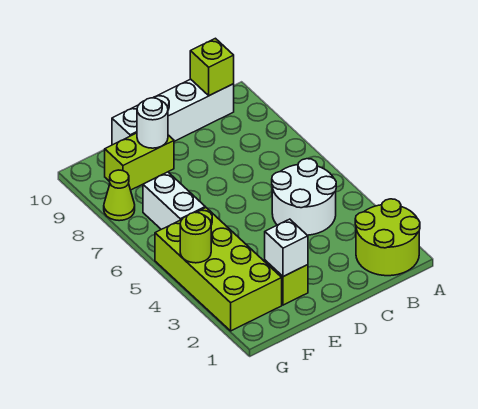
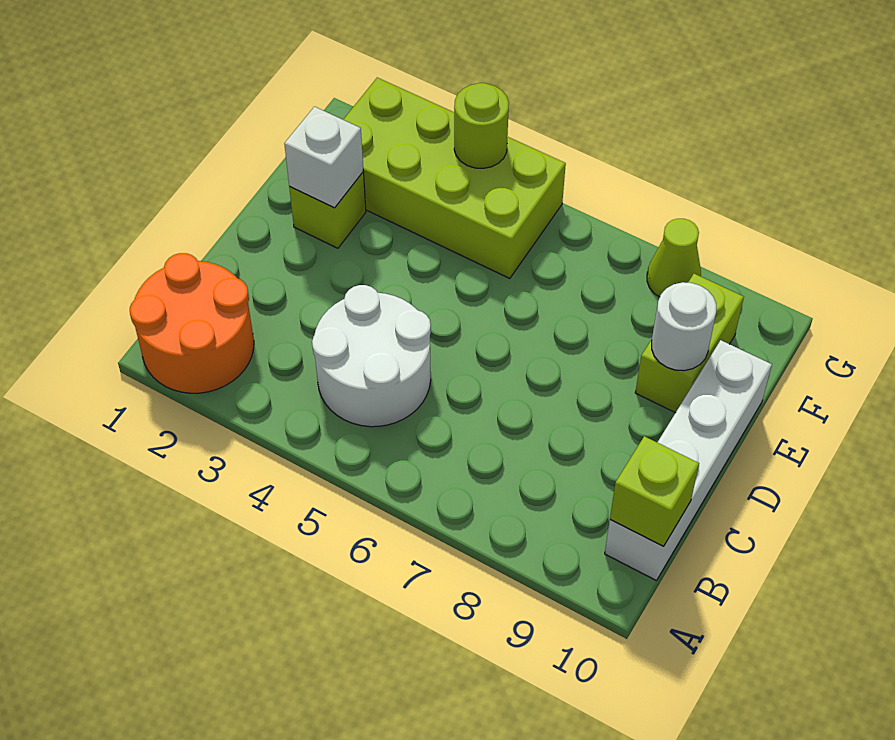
lime round brick A1:B2 level 1 -> orange round brick A1:B2 level 1
white brick F6:F7 level 1 -> none

